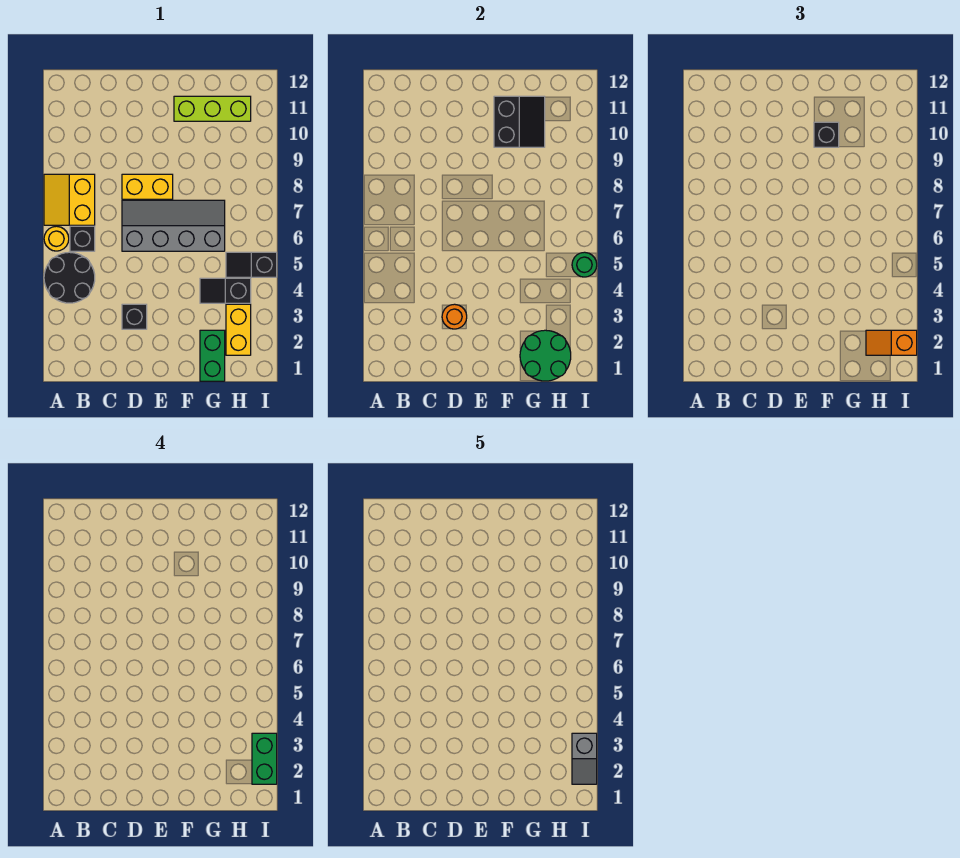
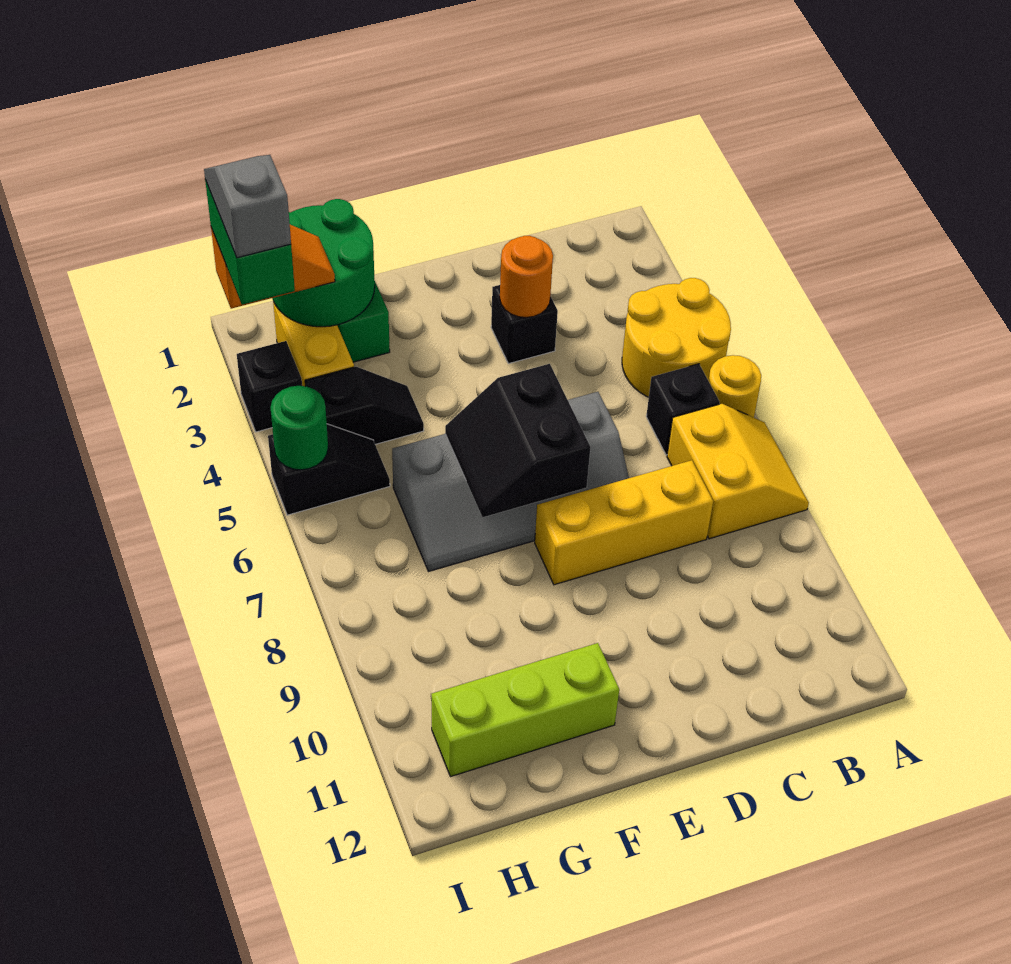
black round brick A4:B5 level 1 -> yellow round brick A4:B5 level 1
yellow brick D8:E8 level 1 -> yellow brick C8:E8 level 1
black slope F10:G11 level 2 top F -> black slope E6:F7 level 2 top E
black brick F10 level 3 -> black brick I3 level 1

